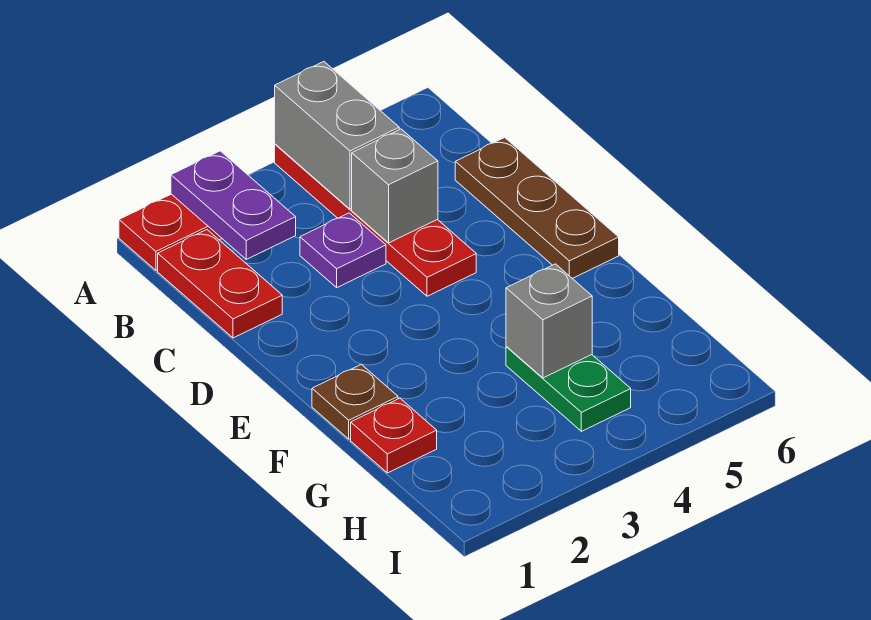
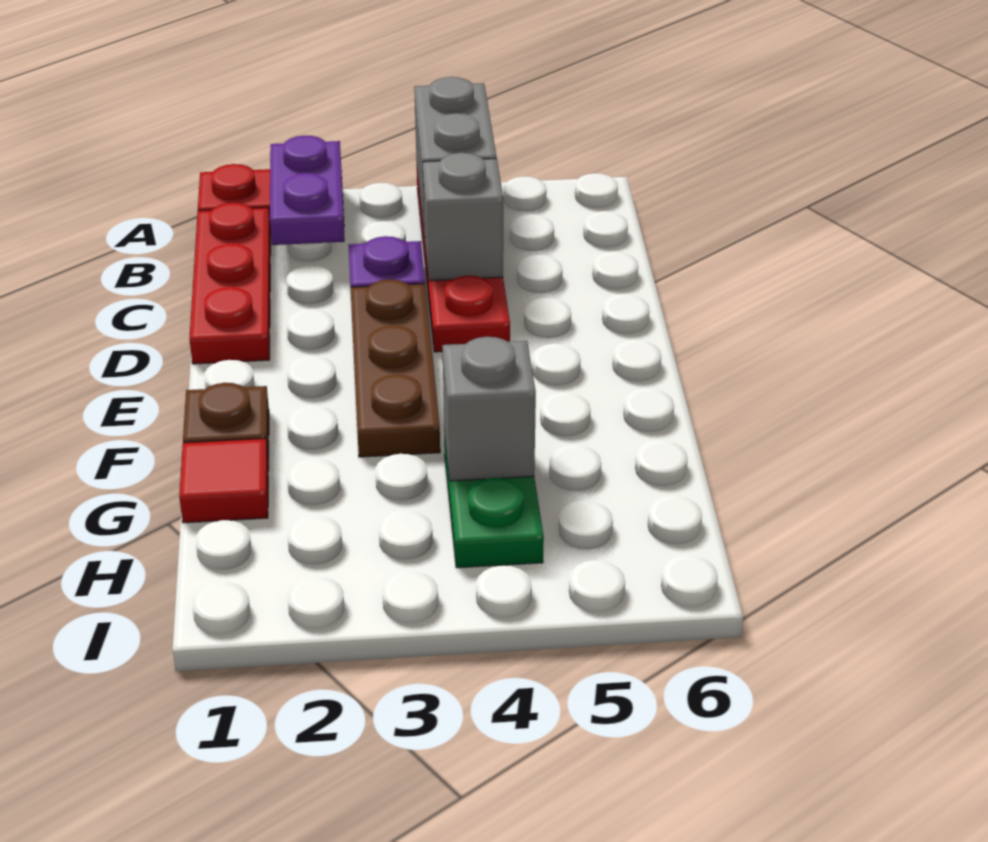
red plate B1:C1 level 1 -> red plate B1:D1 level 1
brown plate C6:E6 level 1 -> brown plate D3:F3 level 1
red plate G1 level 1 -> red tile G1 level 1

